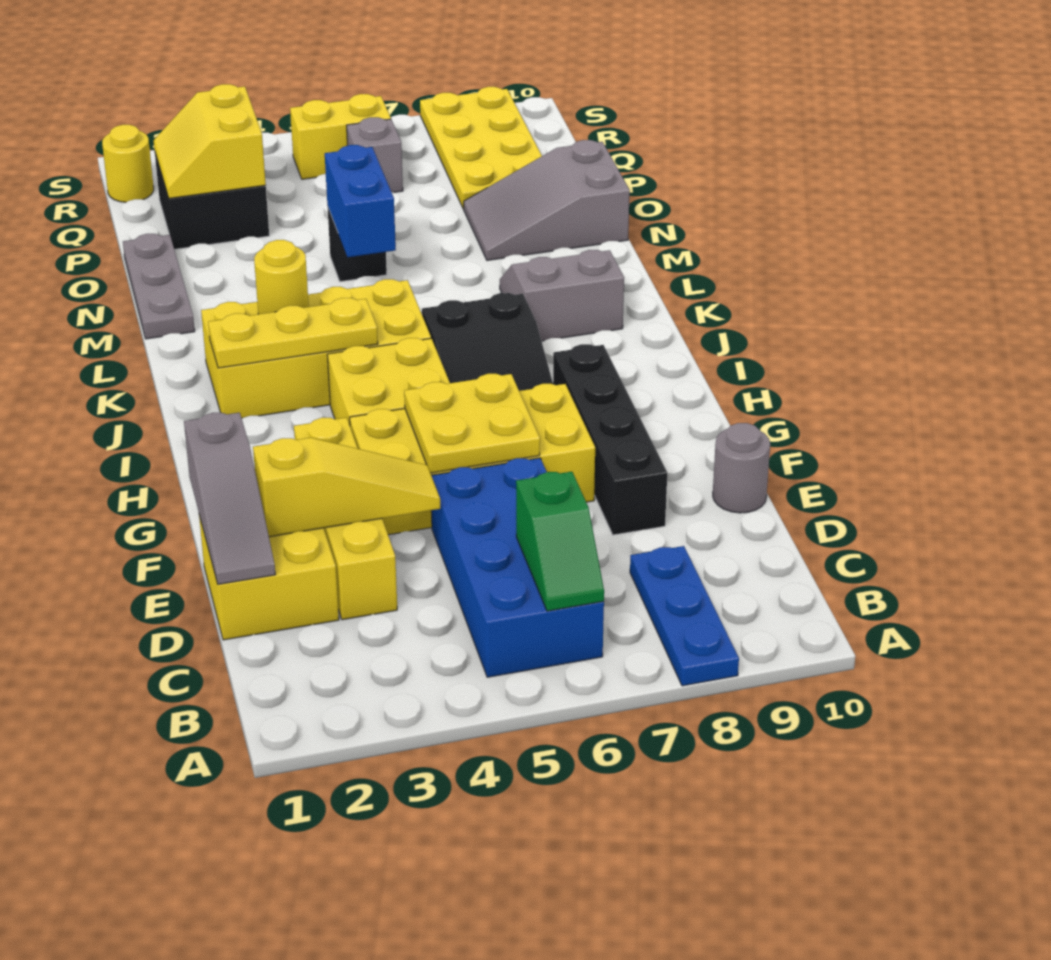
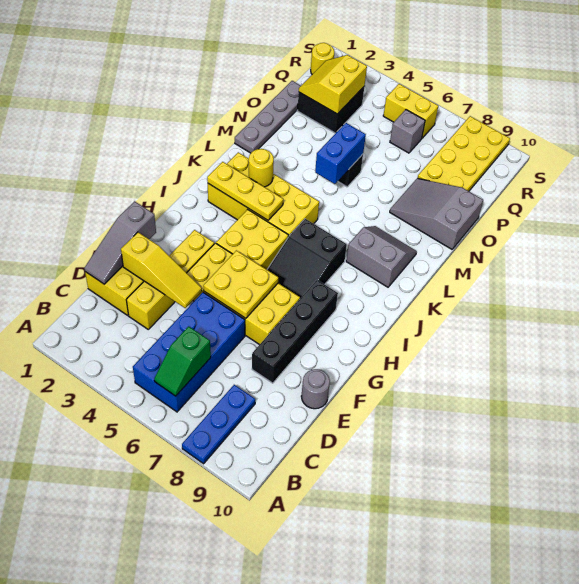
grey plate M1:O1 level 1 -> grey plate M1:P1 level 1

